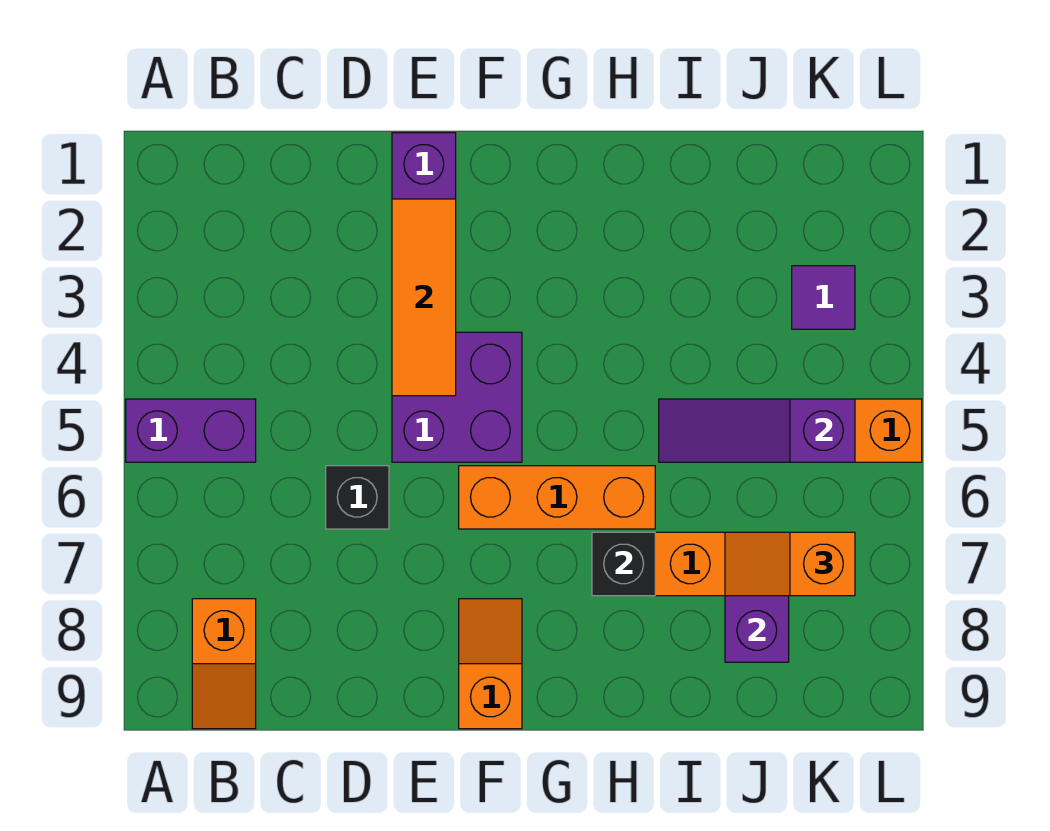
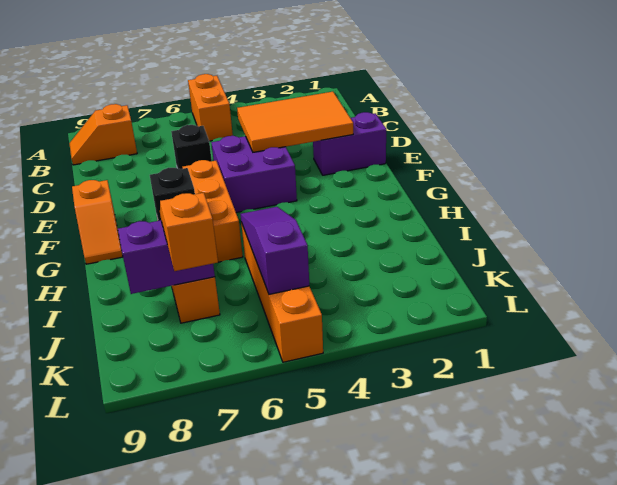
purple brick A5:B5 level 1 -> orange brick A5:B5 level 1
orange tile E2:E4 level 2 -> orange tile D2:E4 level 2
orange slope F8:F9 level 1 top 9 -> orange slope F9:G9 level 1 top F
purple tile K3 level 1 -> none

